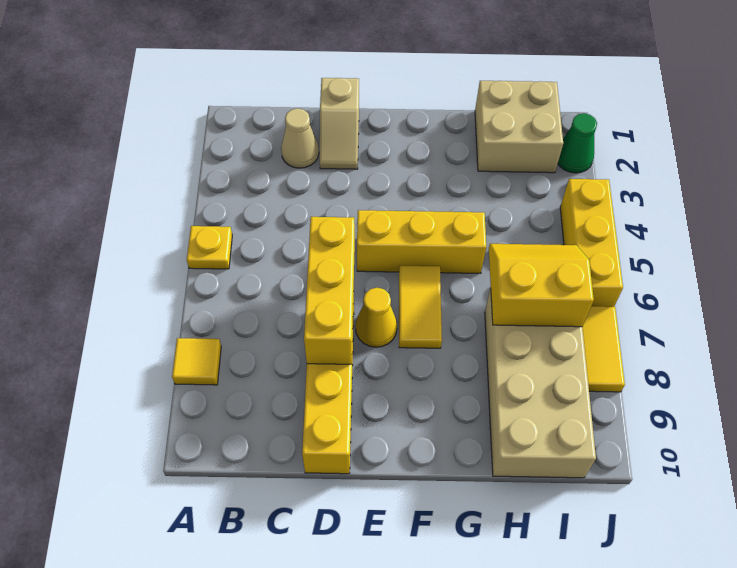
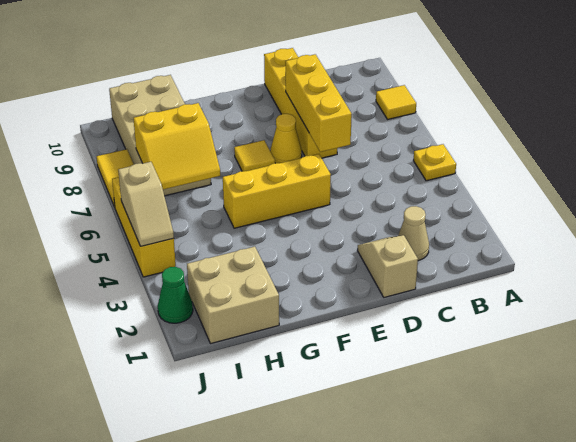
yellow tile F6:F7 level 1 -> yellow tile F7 level 1
none -> tan slope J4:J5 level 2 top 5

